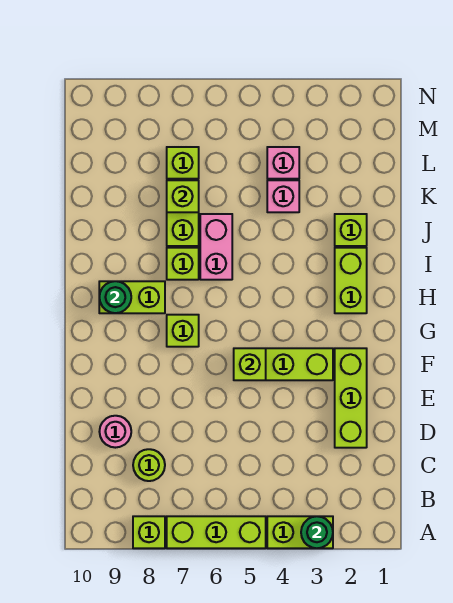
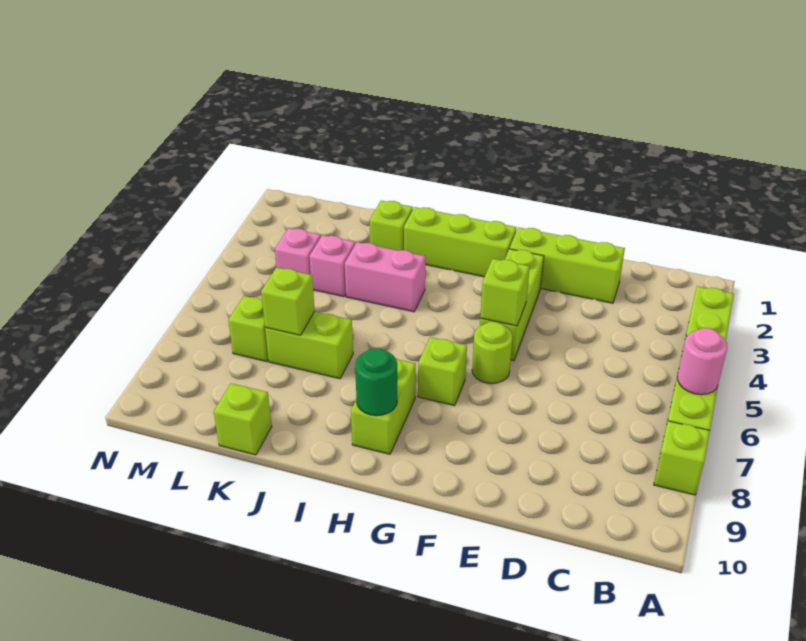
green round brick A3 level 2 -> none
lime round brick C8 level 1 -> lime round brick F6 level 1
pink round brick D9 level 1 -> pink round brick A6 level 2
lime brick H2:I2 level 1 -> lime brick G2:I2 level 1
pink brick I6:J6 level 1 -> pink brick I4:J4 level 1
lime brick I7 level 1 -> lime brick K10 level 1

